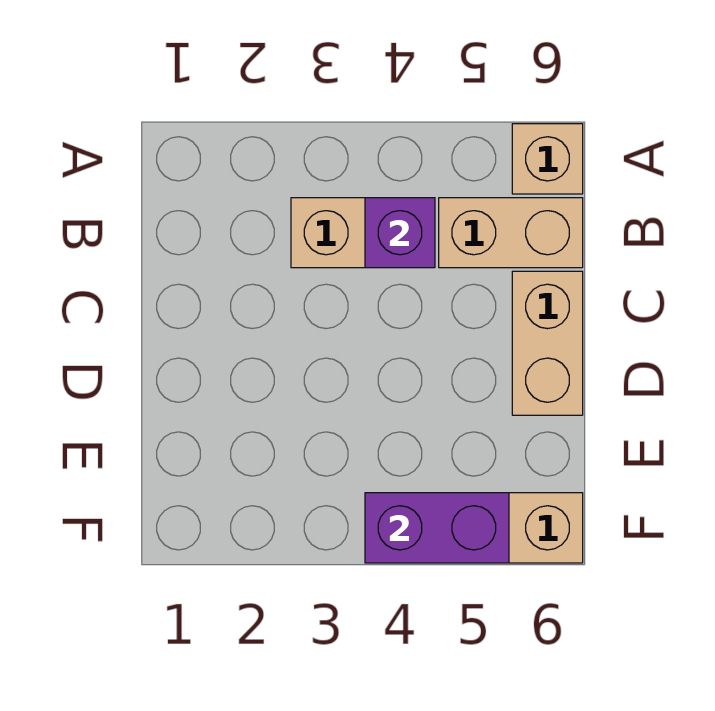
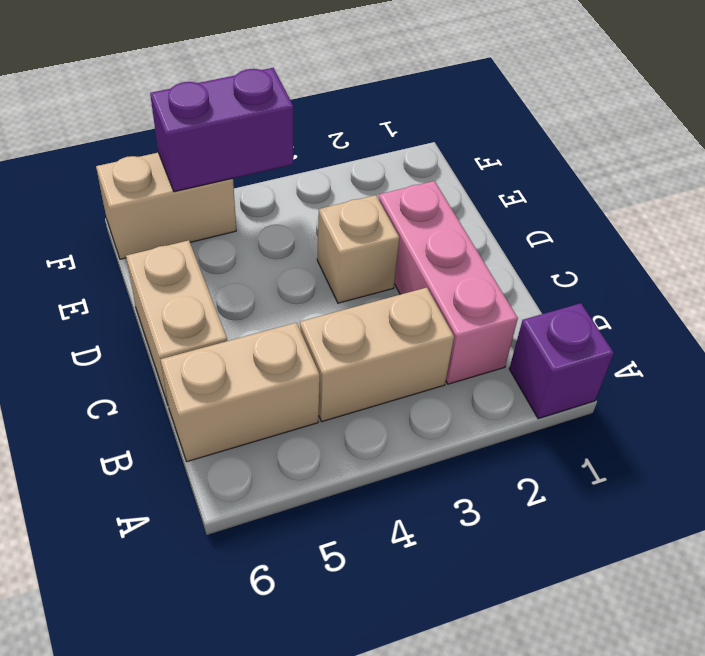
tan brick A6 level 1 -> tan brick D3 level 1
none -> pink brick B2:D2 level 1
purple brick B4 level 2 -> purple brick A1 level 1

